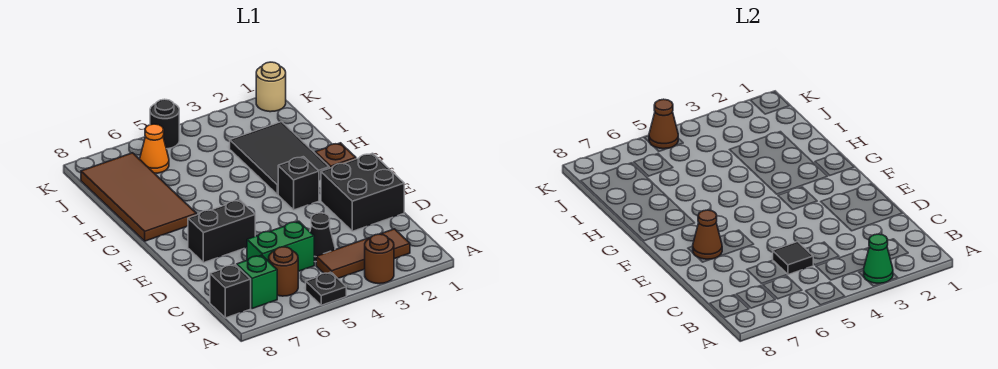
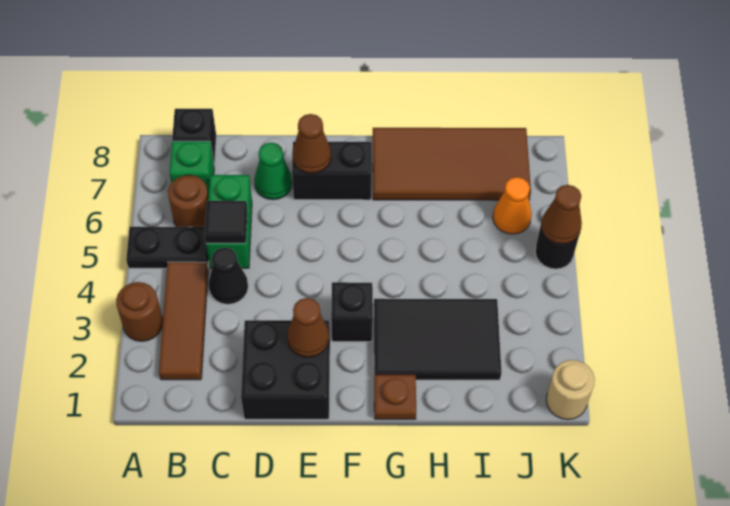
green cone A3 level 2 -> green cone D7 level 1
black plate A5 level 1 -> black plate A5:B5 level 1
none -> brown cone E2 level 2
black brick E6:E7 level 1 -> black brick E7:F7 level 1

